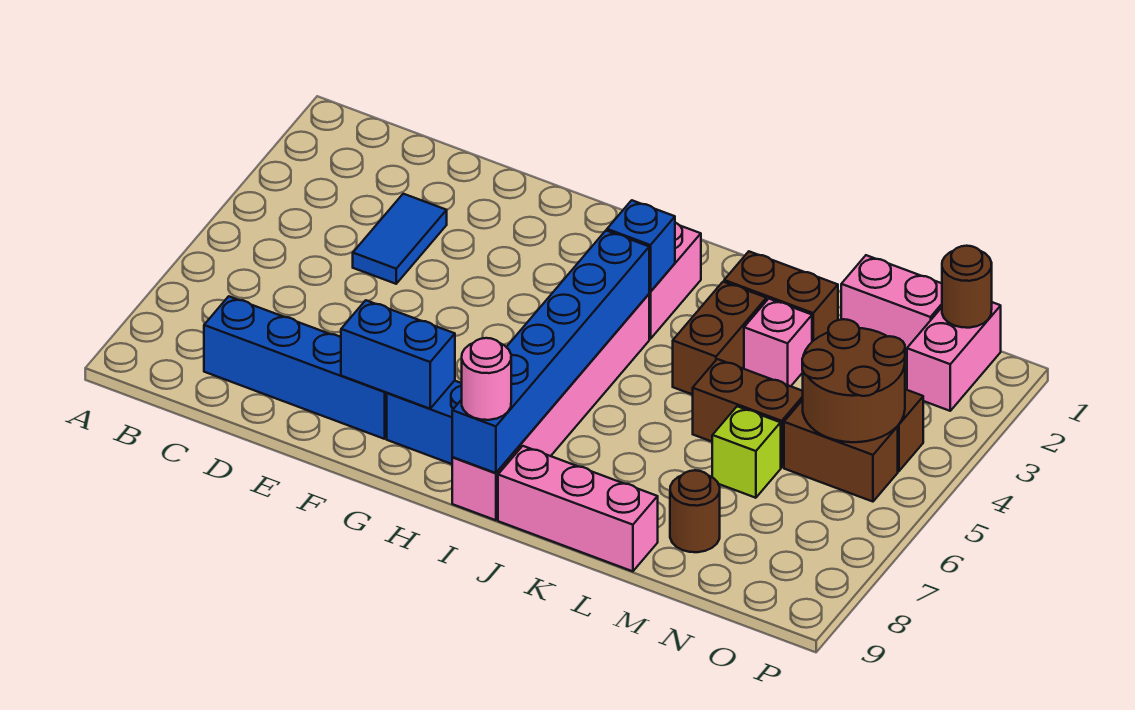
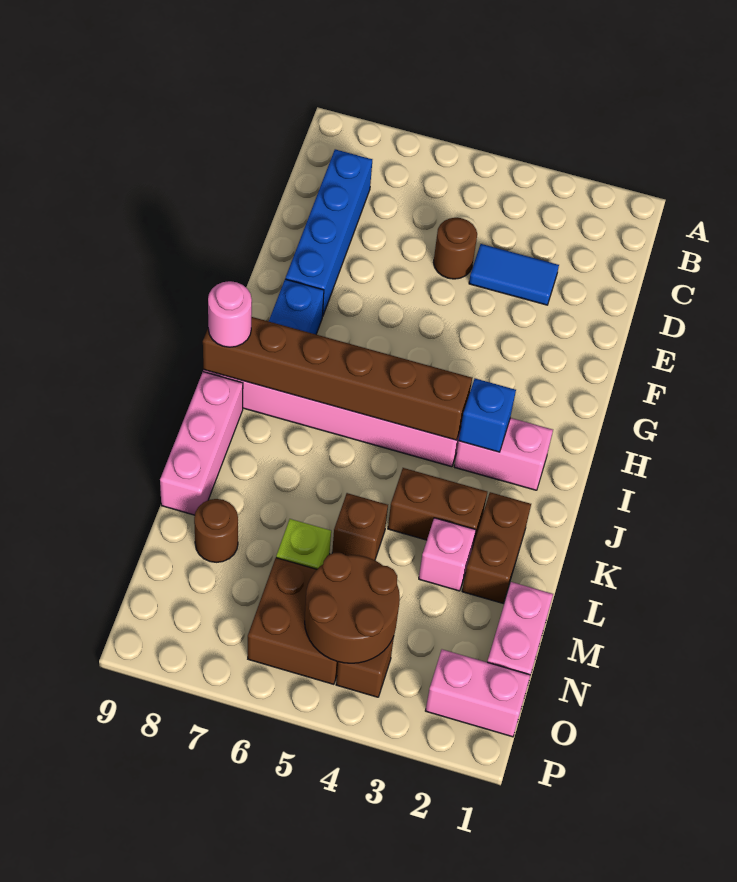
blue brick F8:G8 level 2 -> none
blue brick I4:I9 level 2 -> brown brick I4:I9 level 2
brown brick L5:M5 level 1 -> brown brick L5 level 1
brown brick N5:O5 level 1 -> brown brick N5:O6 level 1
brown round brick O1 level 2 -> brown round brick D5 level 1

